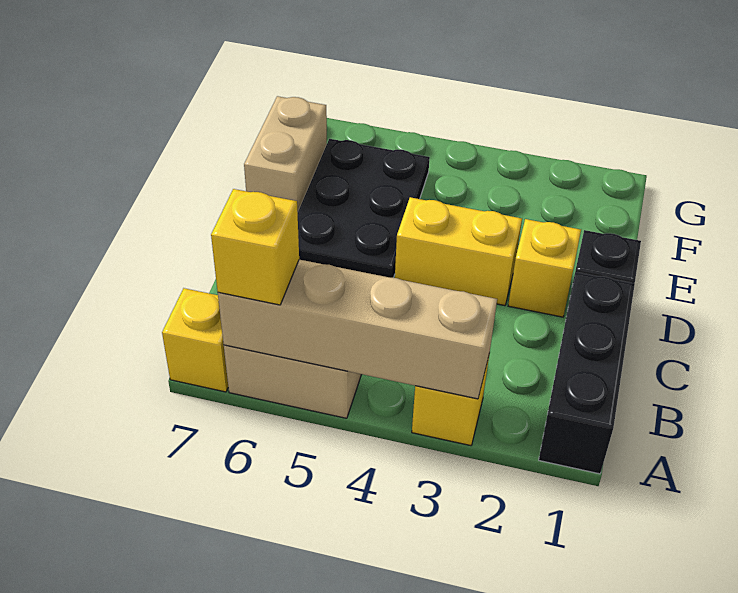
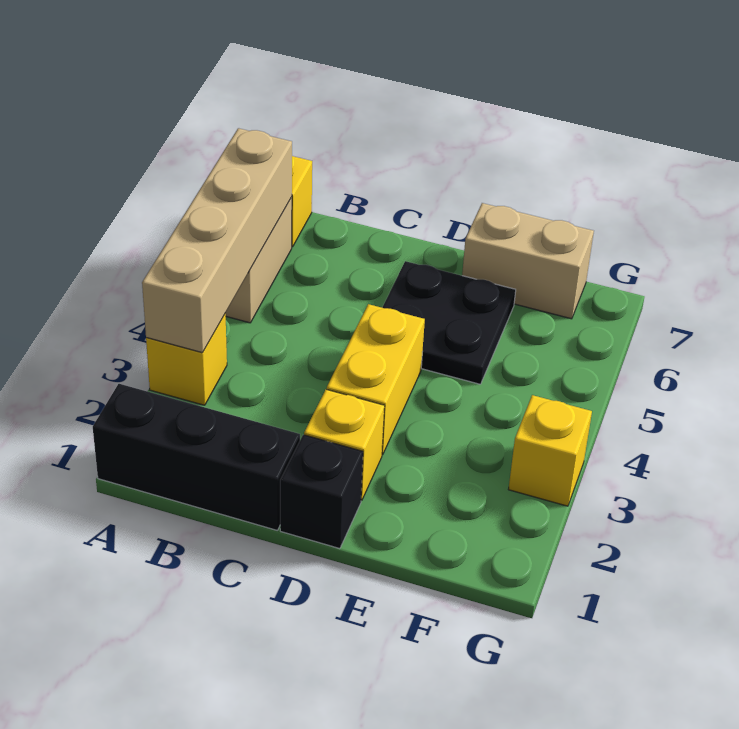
yellow brick A6 level 3 -> yellow brick G3 level 1
black plate D5:F6 level 1 -> black plate D5:E6 level 1

